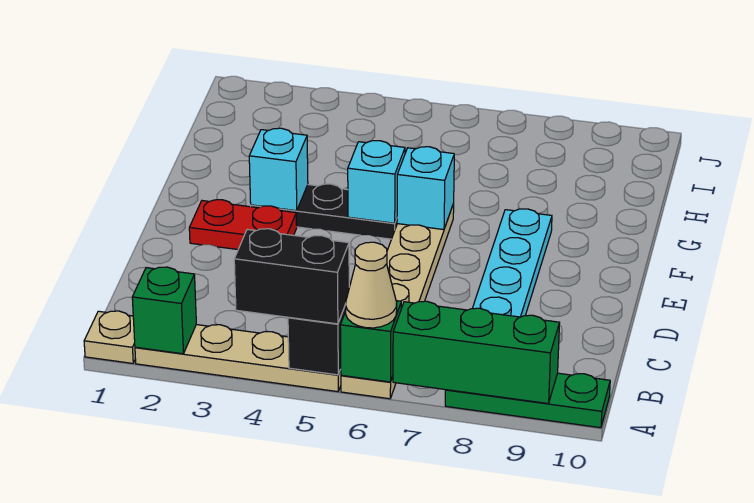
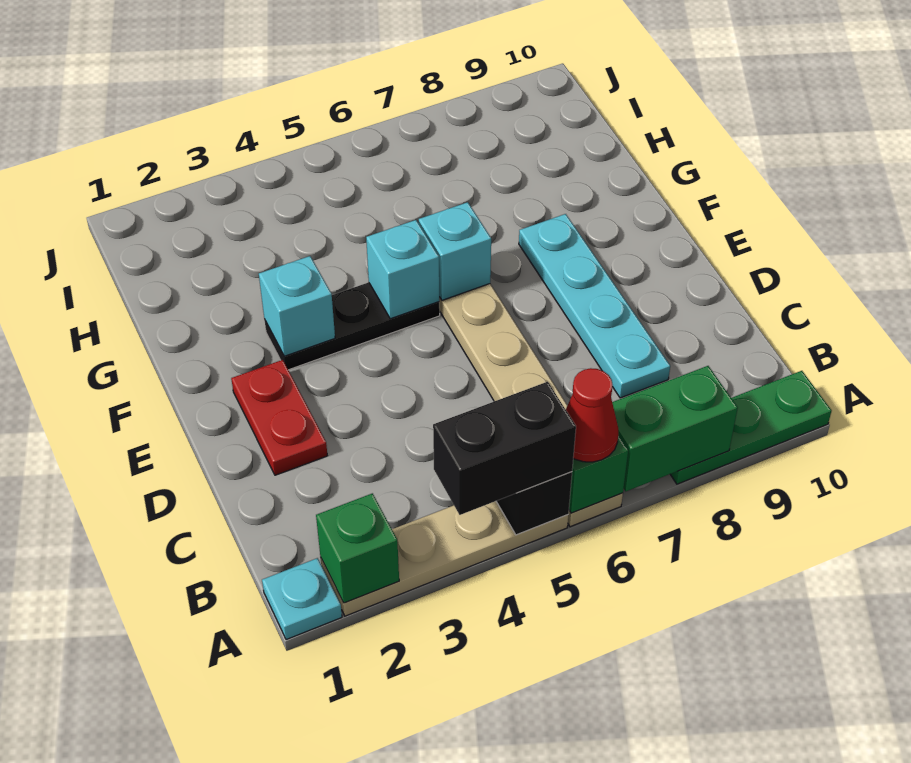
tan plate A1 level 1 -> cyan plate A1 level 1
tan cone A6 level 3 -> red cone A6 level 3
green brick A7:A9 level 2 -> green brick A7:A8 level 2
red plate E2:E3 level 1 -> red plate D2:E2 level 1

